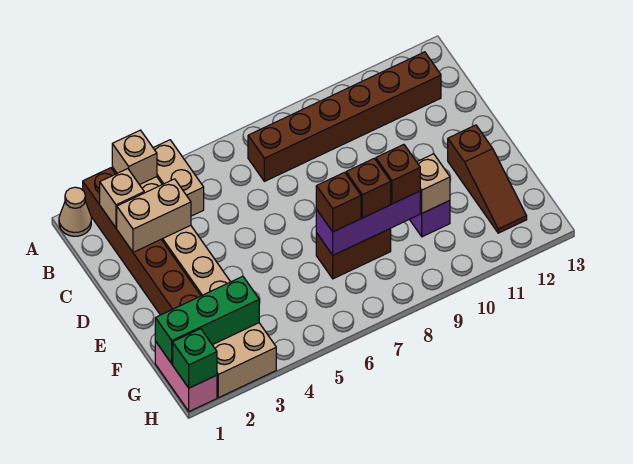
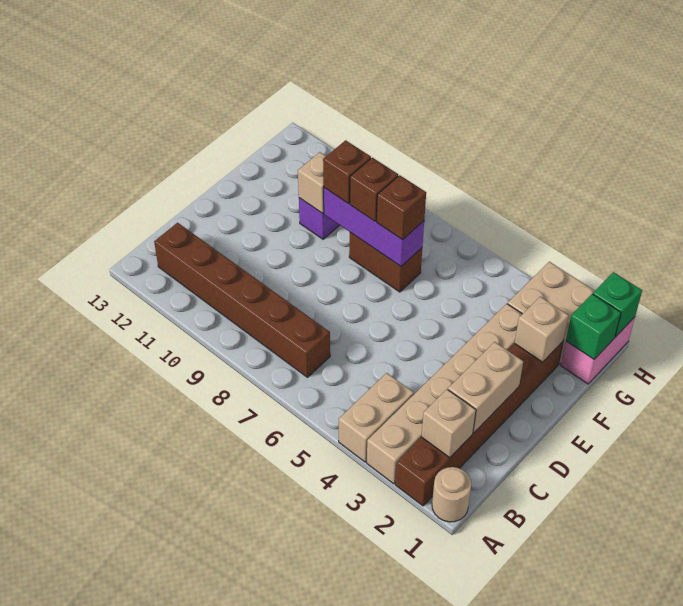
tan cone A1 level 1 -> tan round brick A1 level 1
tan brick A3 level 2 -> tan brick F2 level 2
tan brick C2:C3 level 2 -> tan brick C2:D2 level 2
brown slope E12:G12 level 1 top E -> none
green brick G1:G3 level 2 -> green brick G1 level 2

